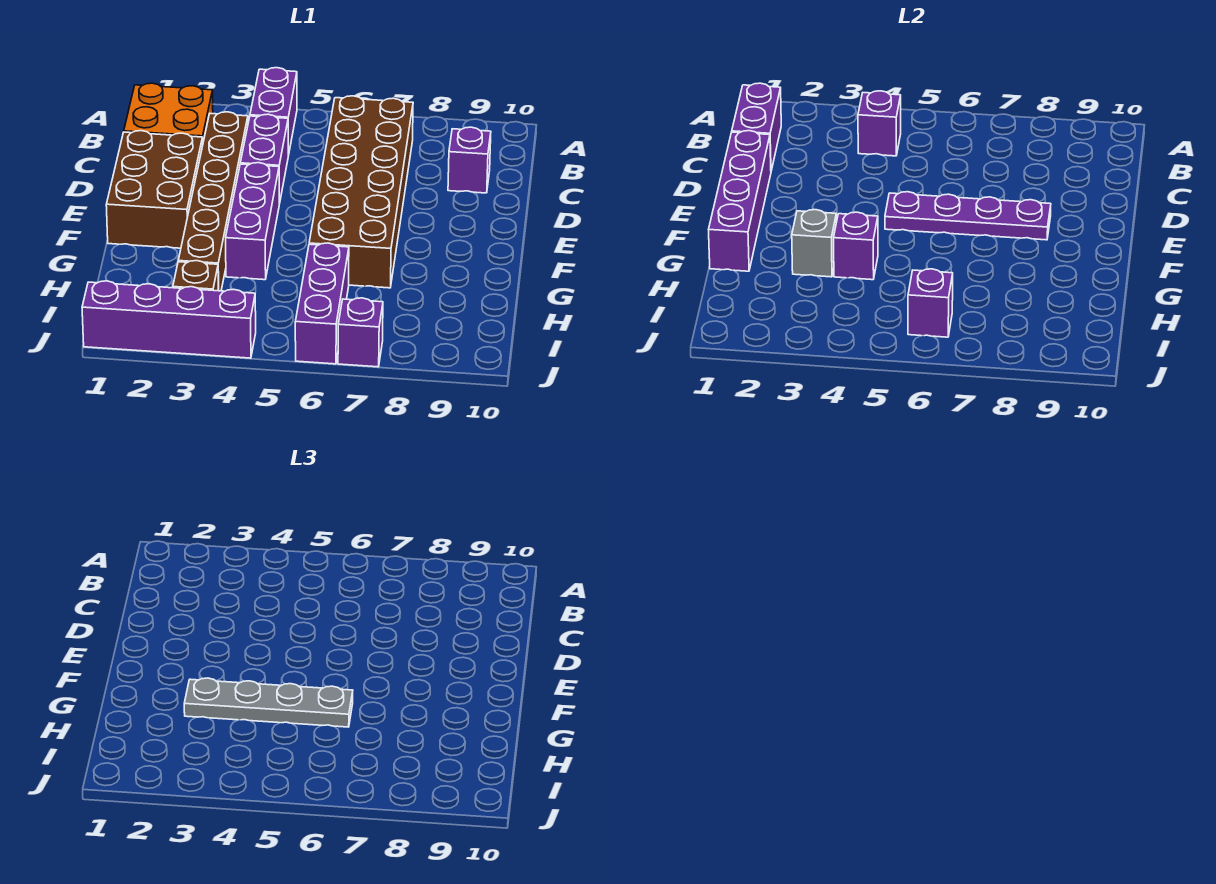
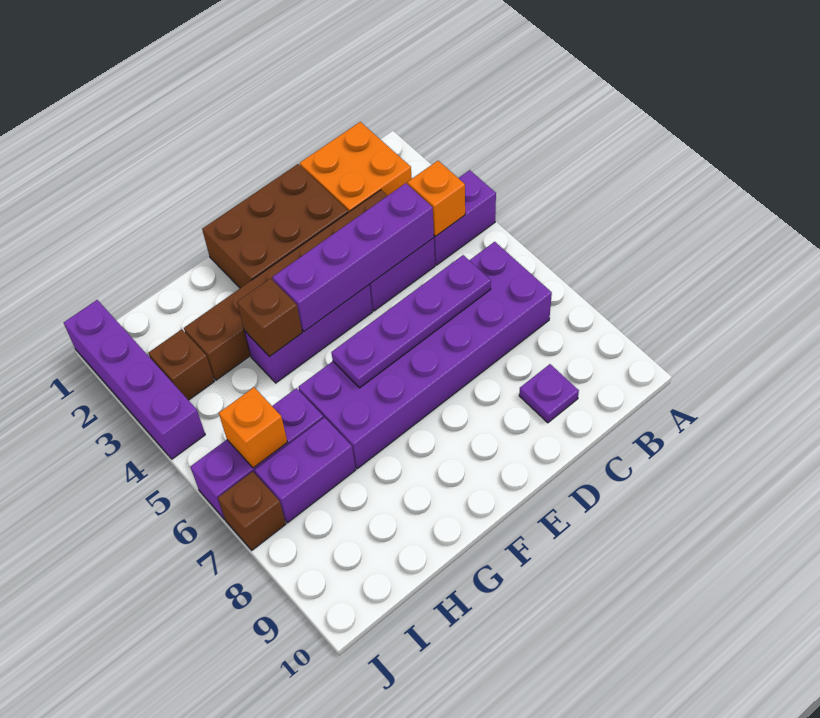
purple brick B1:C1 level 2 -> purple brick H7:I7 level 1
purple brick B4 level 2 -> orange brick B4 level 2
brown brick B6:G7 level 1 -> purple brick B6:G7 level 1
purple brick C9 level 1 -> purple plate C9 level 1
purple brick D1:G1 level 2 -> purple brick C4:F4 level 2
purple plate E5:E8 level 2 -> purple plate C6:F6 level 2
grey brick G3 level 2 -> none
grey plate G3:G6 level 3 -> none
purple brick G4 level 2 -> brown brick G4 level 2
purple brick I6 level 2 -> orange brick I6 level 2
purple brick J7 level 1 -> brown brick J7 level 1

